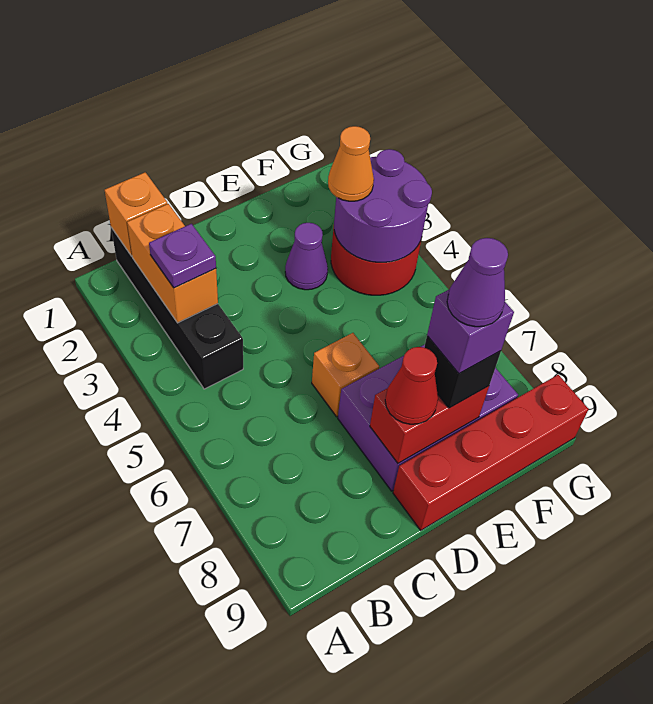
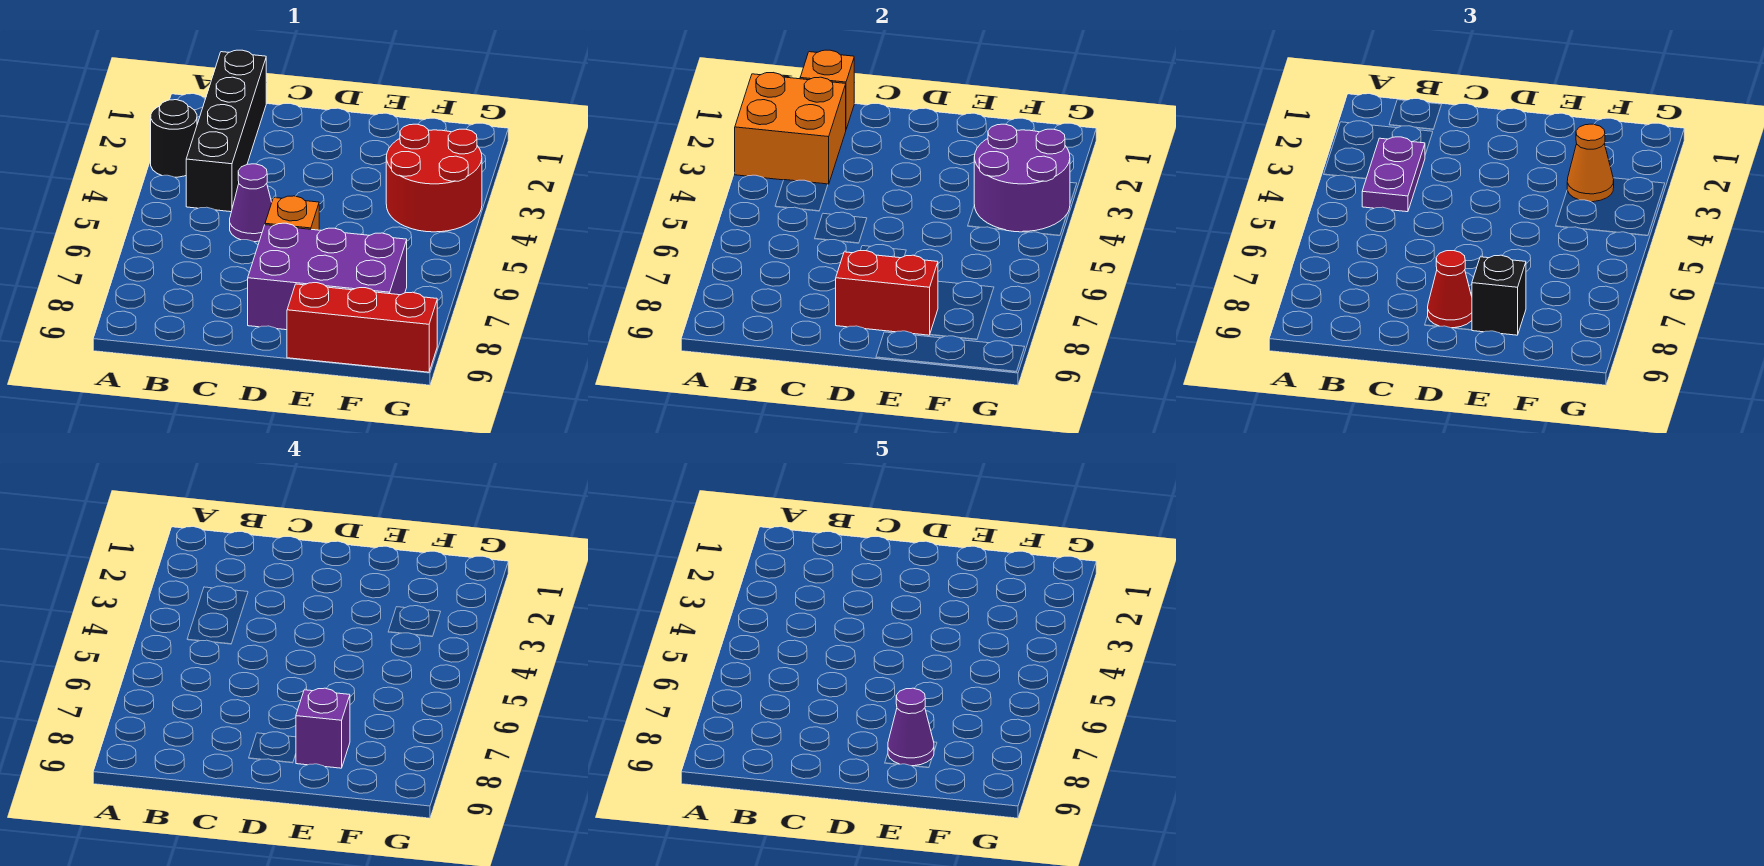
none -> black round brick A3 level 1
orange brick B2:B3 level 2 -> orange brick A2:B3 level 2
purple plate B3 level 3 -> purple plate B3:B4 level 3
red brick D9:G9 level 1 -> red brick E9:G9 level 1
purple cone E3 level 1 -> purple cone C5 level 1

